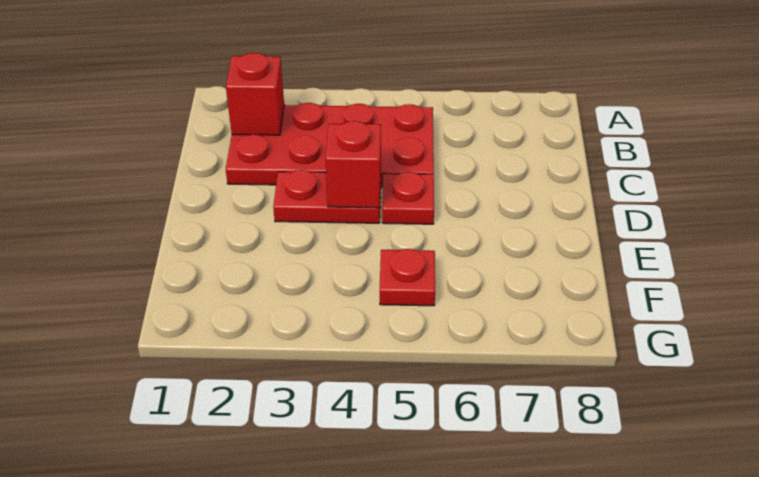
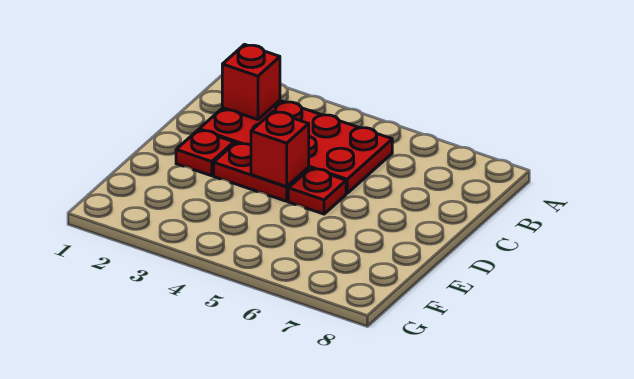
red plate F5 level 1 -> red plate D2 level 1

